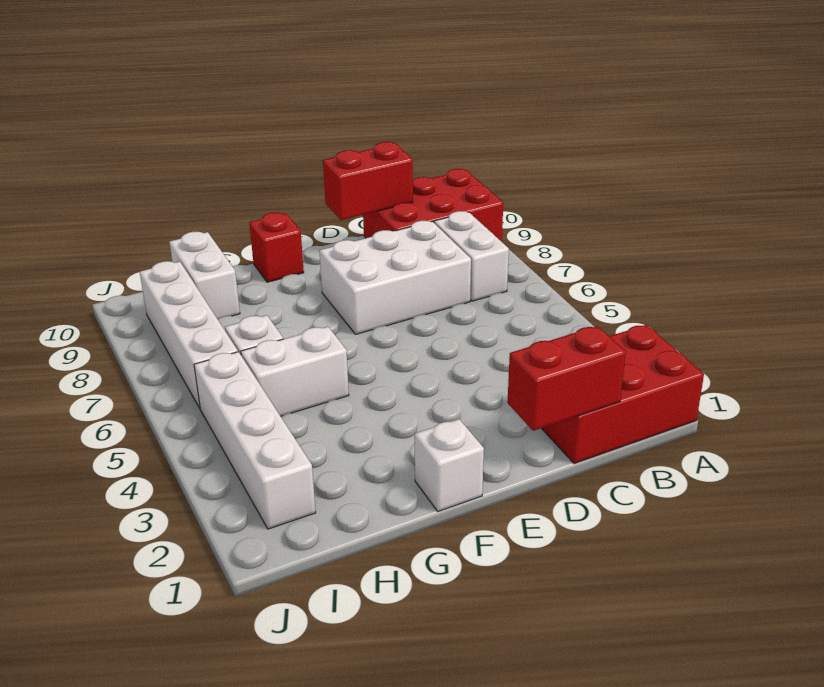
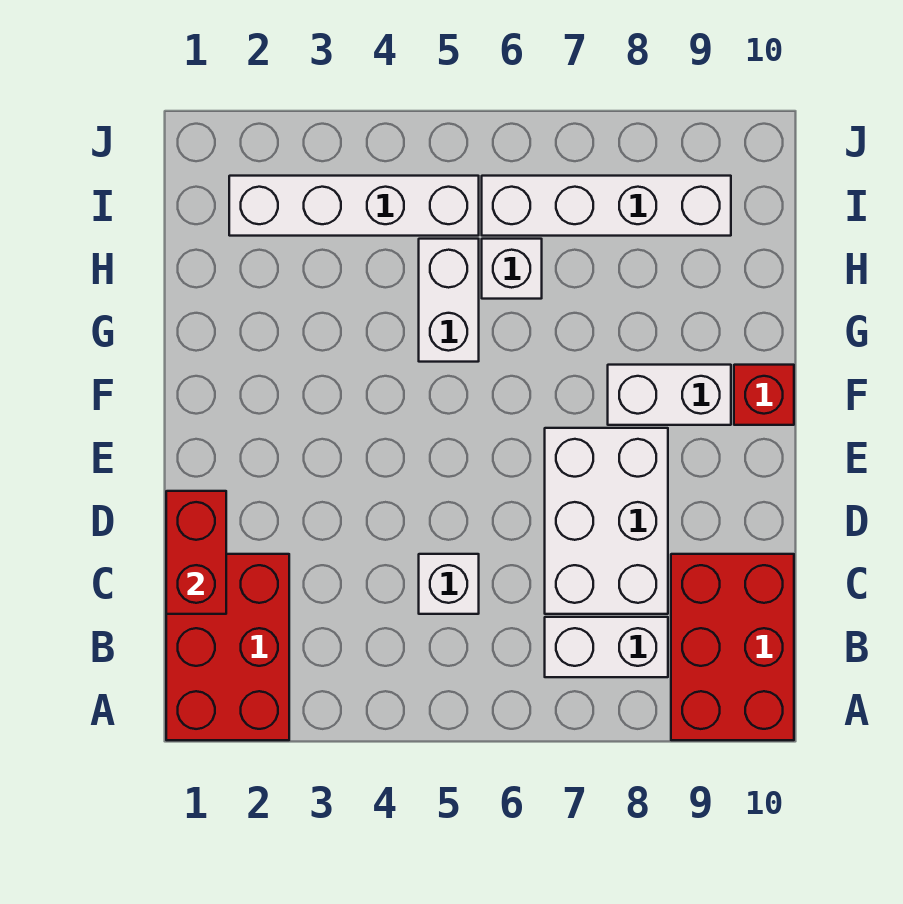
red brick C10:D10 level 2 -> none
white brick F1 level 1 -> white brick C5 level 1
white brick H9:H10 level 1 -> white brick F8:F9 level 1

